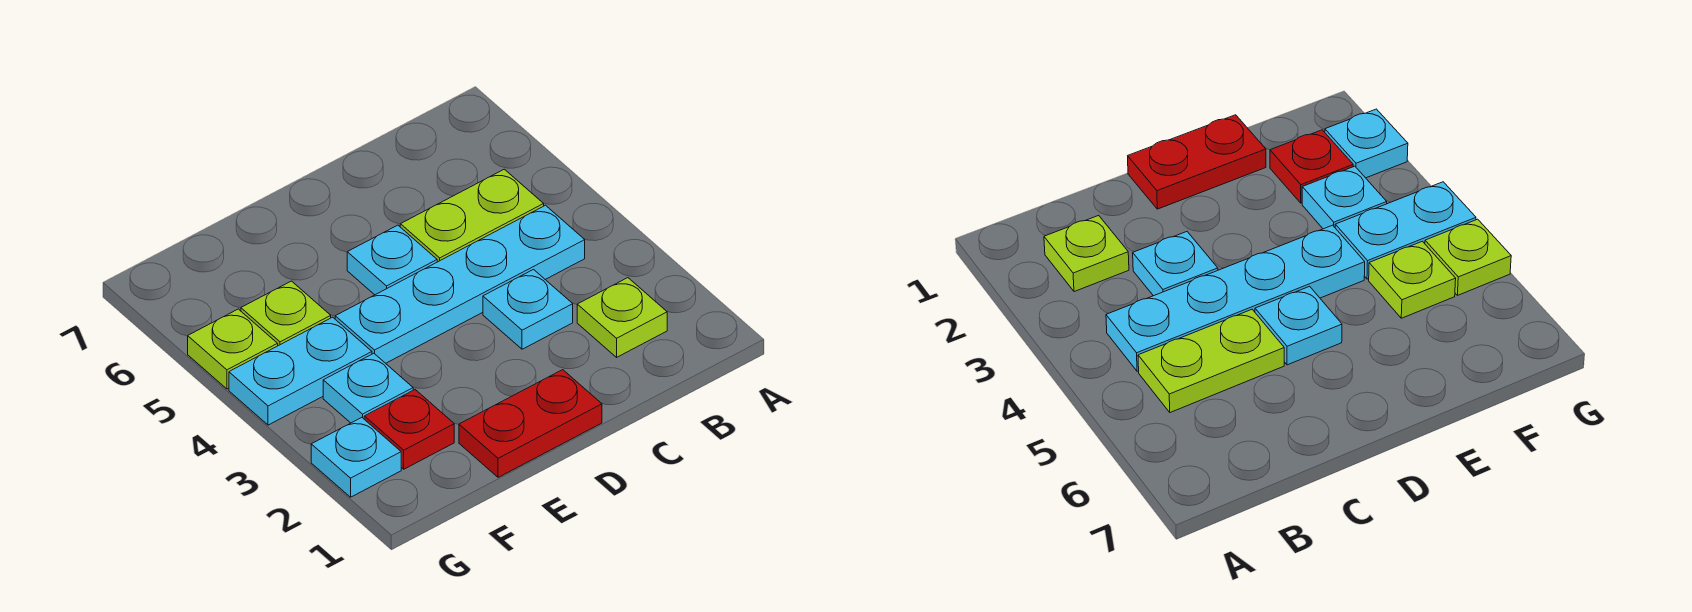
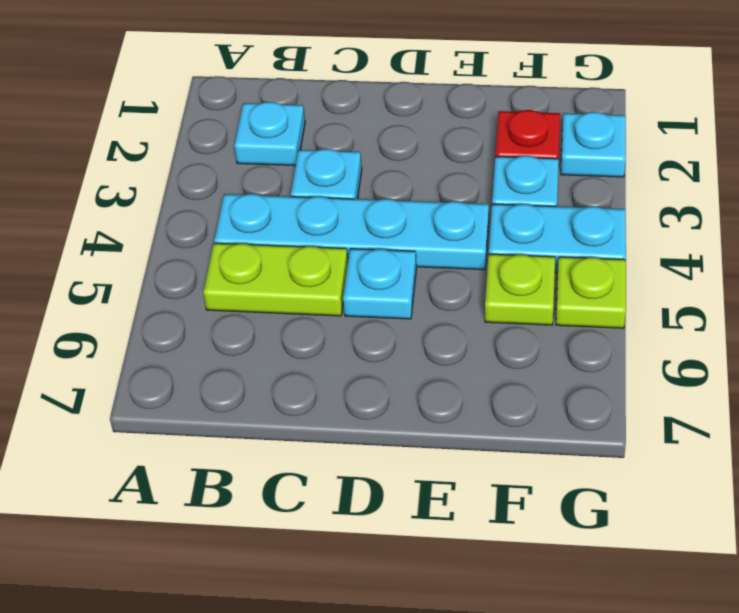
lime plate B2 level 1 -> cyan plate B2 level 1
red plate D1:E1 level 1 -> none

